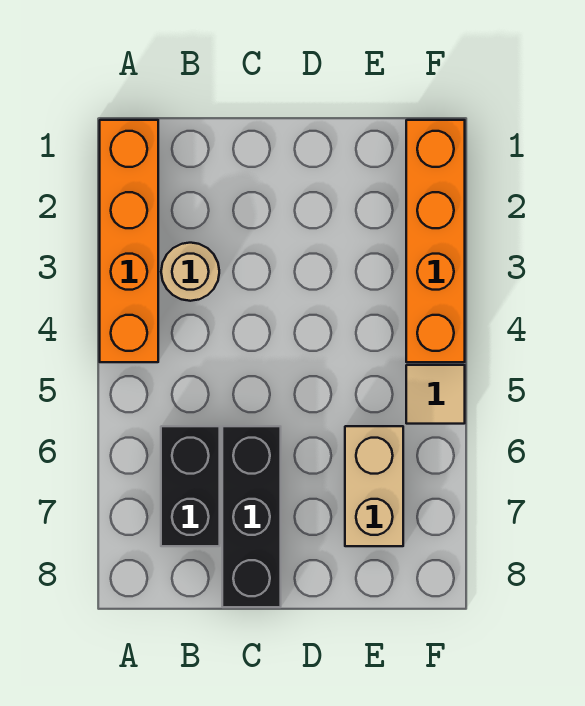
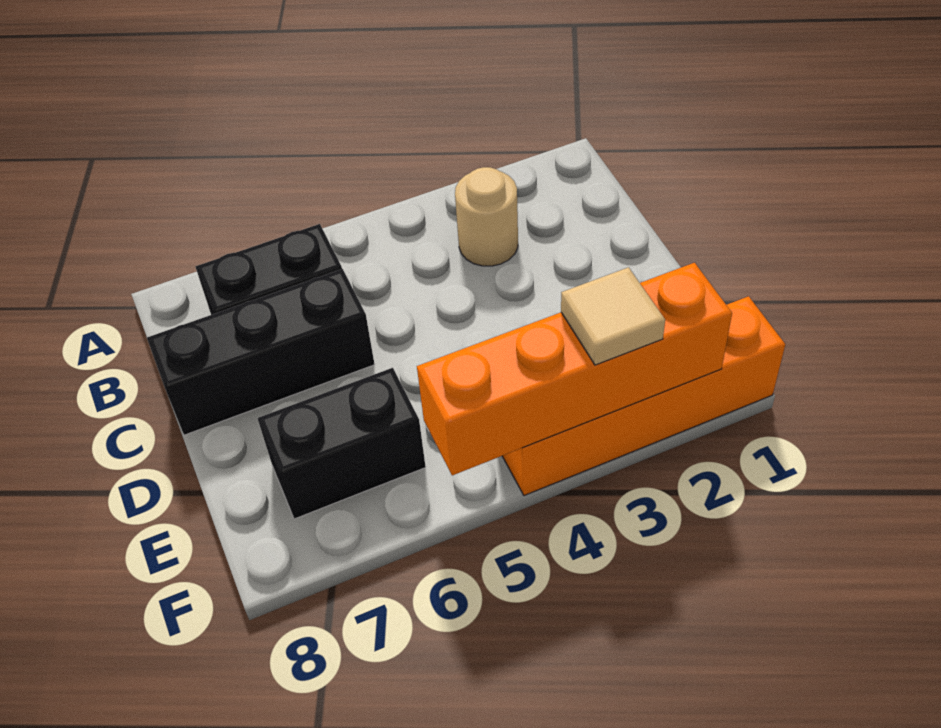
orange brick A1:A4 level 1 -> orange brick F2:F5 level 2
tan brick E6:E7 level 1 -> black brick E6:E7 level 1
tan tile F5 level 1 -> tan tile F3 level 3

